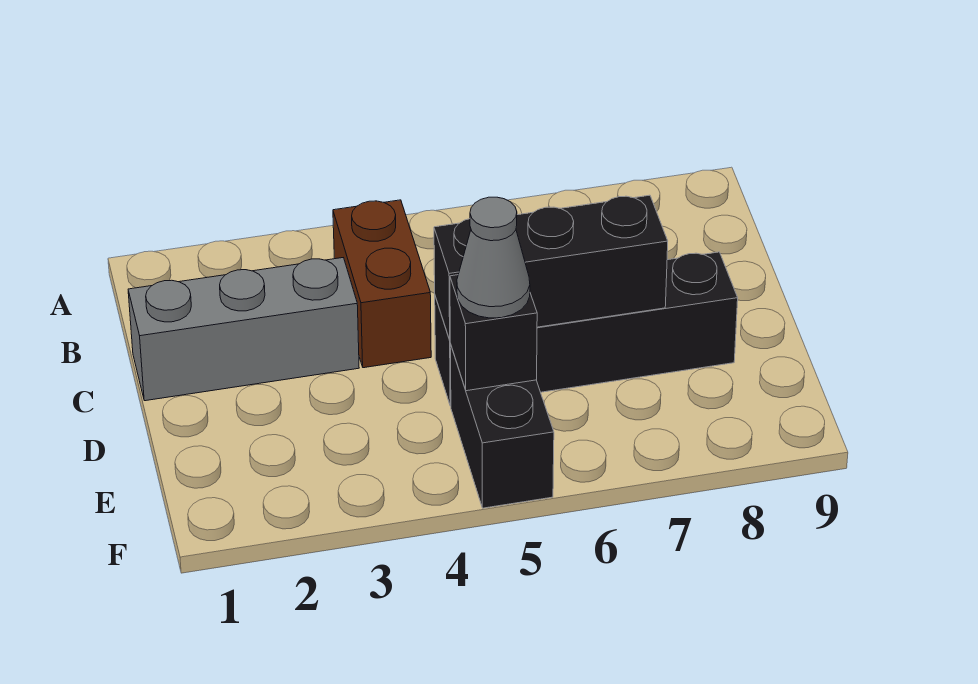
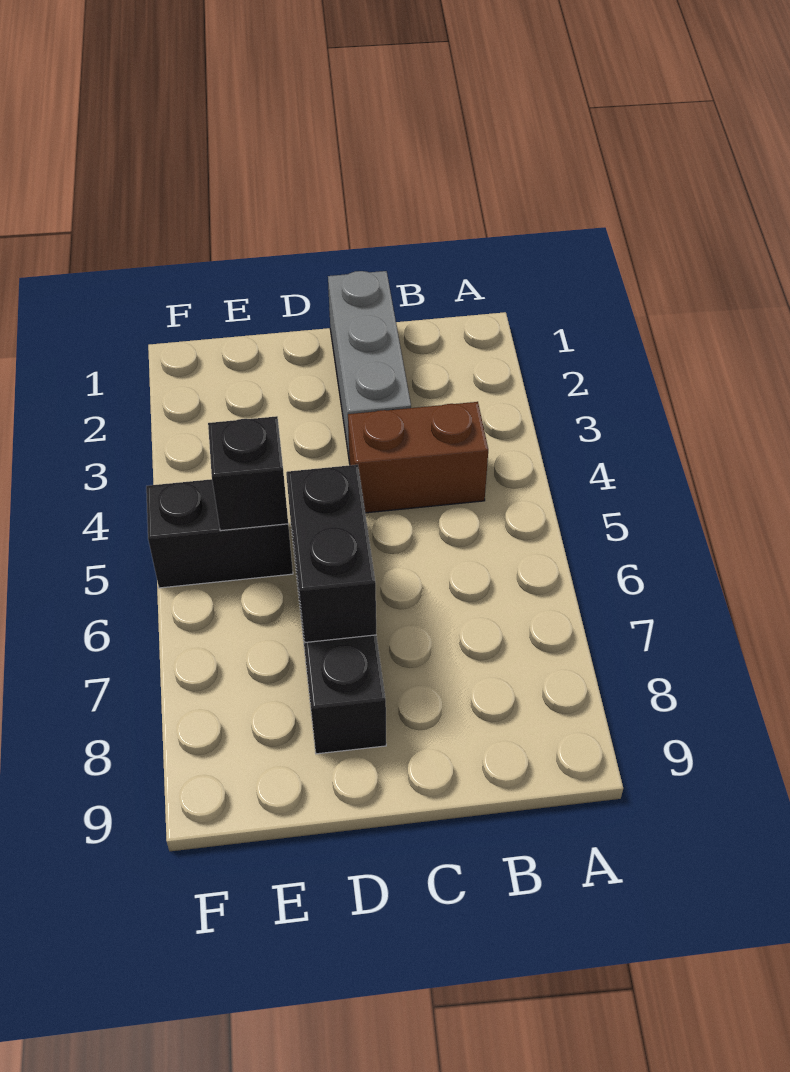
black brick D5:D7 level 2 -> black brick D6:D7 level 2
grey cone E5 level 3 -> none

